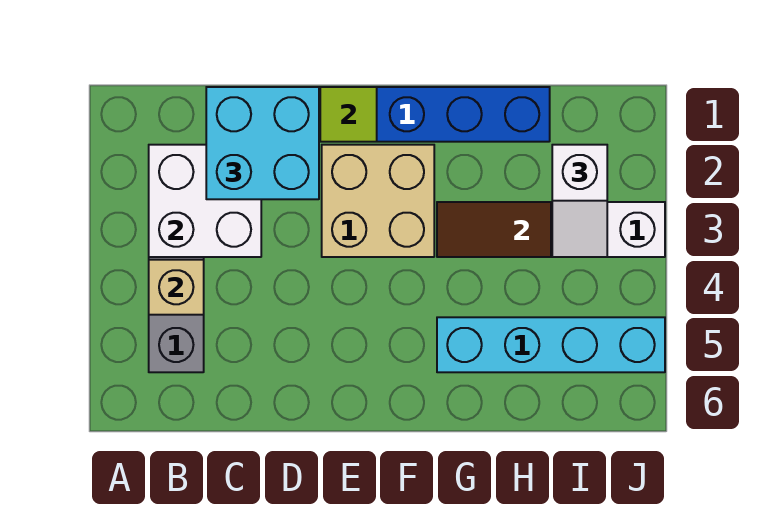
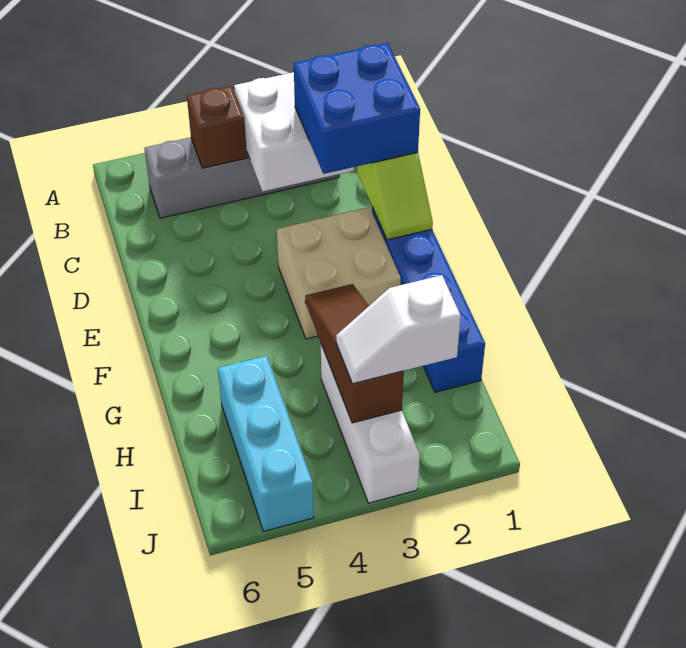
tan brick B4 level 2 -> brown brick B4 level 2
cyan brick C1:D2 level 3 -> blue brick C1:D2 level 3
cyan brick G5:J5 level 1 -> cyan brick H5:J5 level 1

